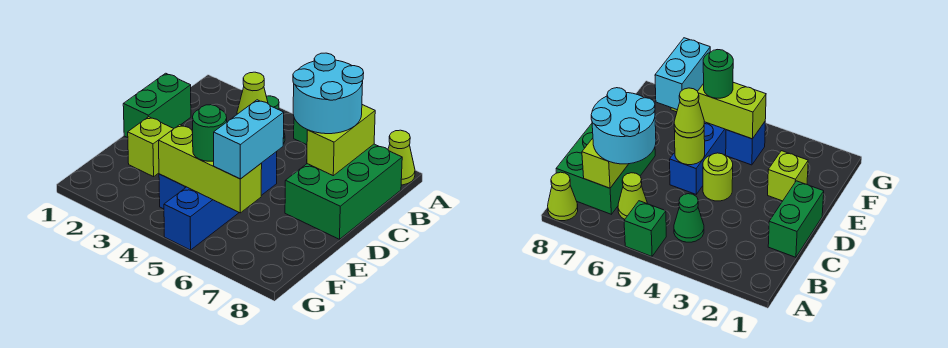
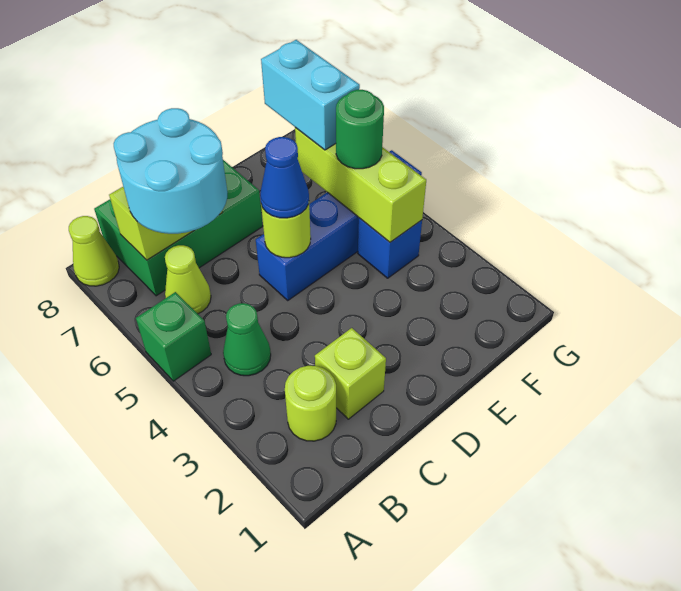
green brick C1:D1 level 1 -> none
lime round brick D4 level 1 -> lime round brick B2 level 1
lime cone D5 level 3 -> blue cone D5 level 3
lime brick E2 level 1 -> lime brick C2 level 1
cyan brick E6:F6 level 3 -> cyan brick F6:F7 level 3

